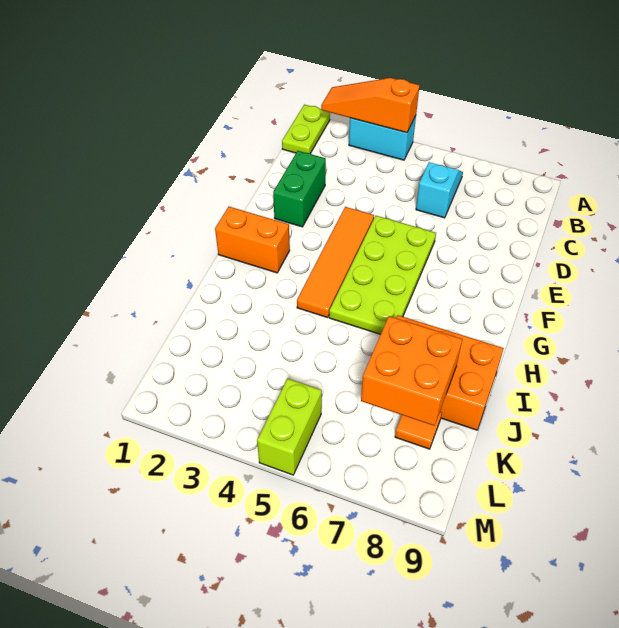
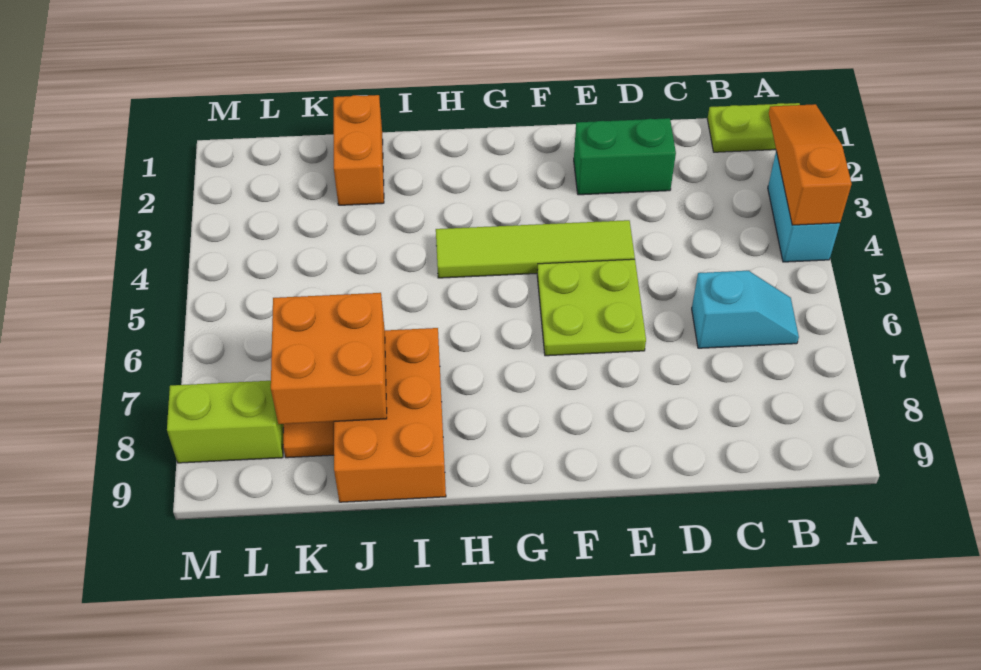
orange tile E4:H4 level 1 -> lime tile E4:H4 level 1
lime plate E5:H6 level 1 -> lime plate E5:F6 level 1
orange brick G1:G2 level 1 -> orange brick J1:J2 level 1
lime brick L5:M5 level 1 -> lime brick L8:M8 level 1

